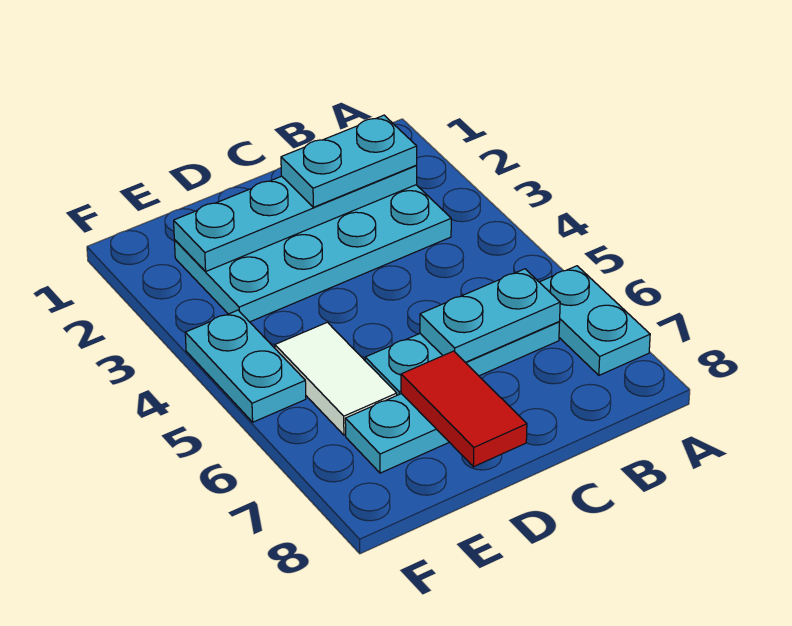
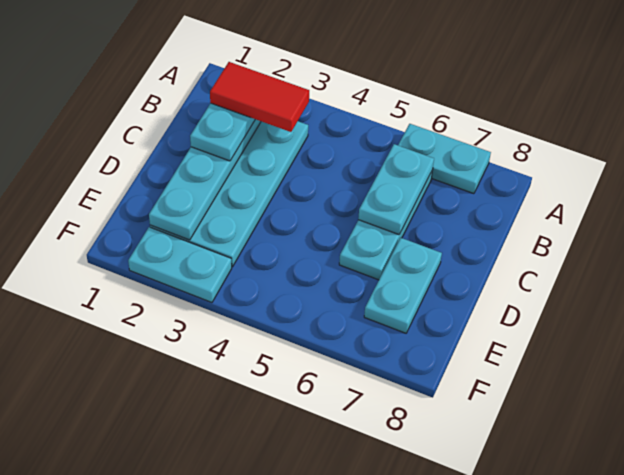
red tile D7:D8 level 2 -> red tile B2:B3 level 4
white tile E5:E6 level 1 -> none
cyan plate F4:F5 level 1 -> cyan plate F2:F3 level 1

